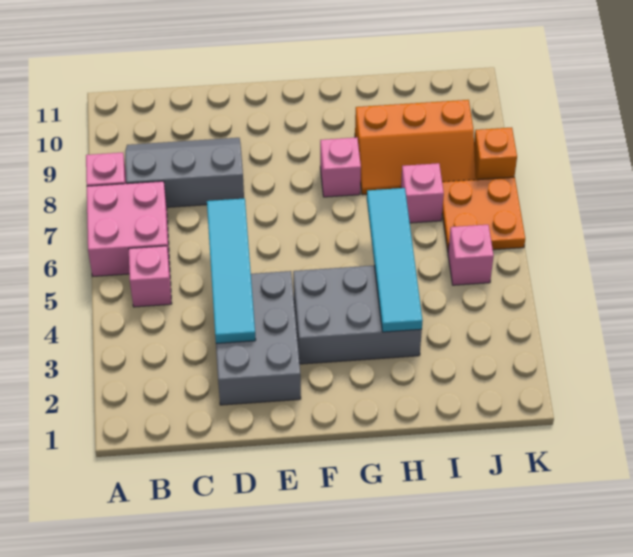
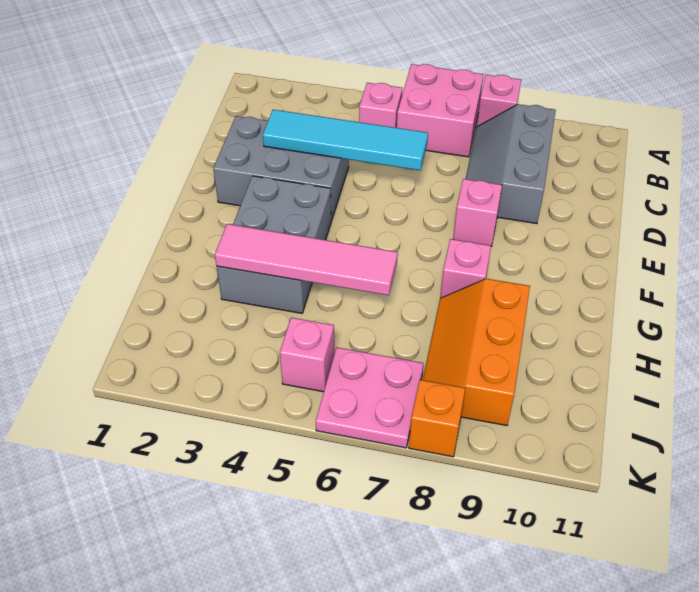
grey slope B8:D9 level 1 top 8 -> grey slope B8:D9 level 1 top 9
cyan tile H3:H6 level 2 -> pink tile H3:H6 level 2
pink brick I7 level 1 -> pink brick E8 level 1
orange plate J6:K7 level 1 -> pink plate J6:K7 level 1

